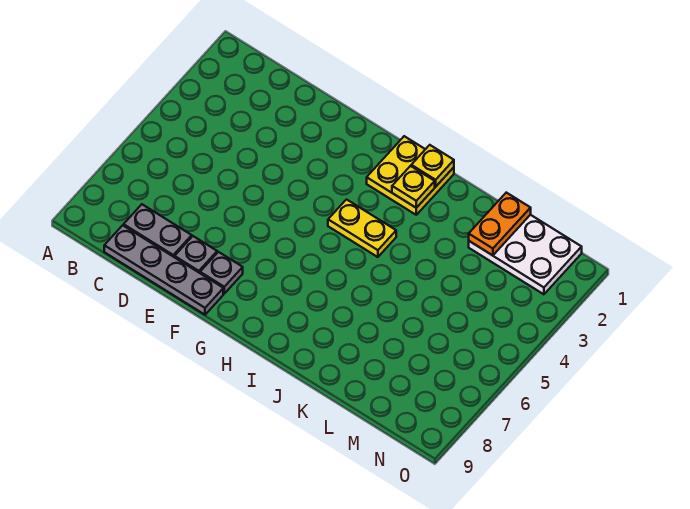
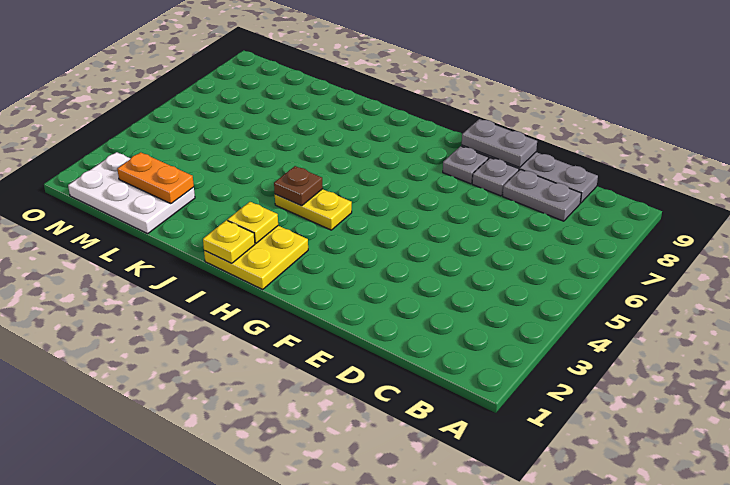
none -> grey plate E9:F9 level 2
none -> brown plate I4 level 2
orange plate L1:L2 level 2 -> orange plate L2:M2 level 2

